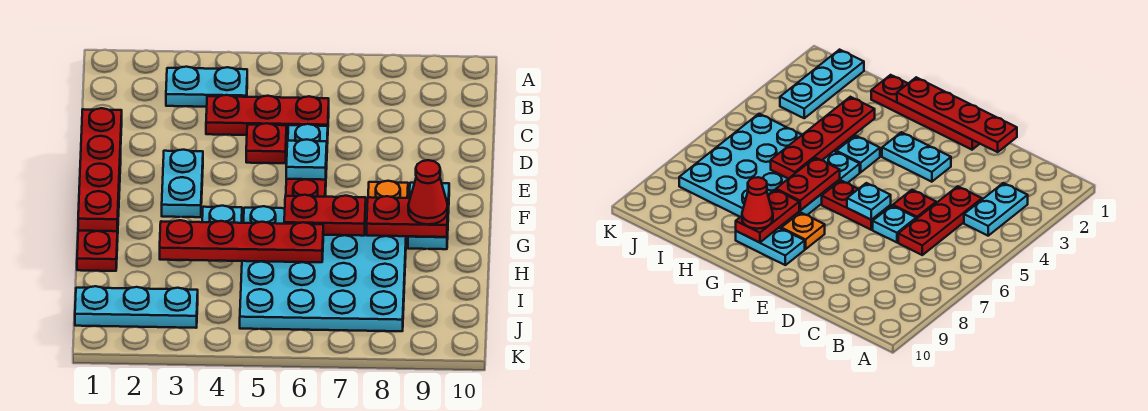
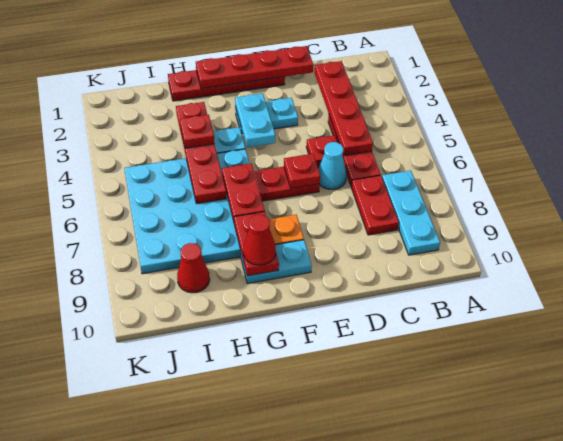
cyan plate B3:B4 level 1 -> cyan plate F3:F4 level 2
none -> red plate C2:C5 level 2
none -> red plate C7:C8 level 1
cyan plate D6 level 1 -> cyan cone D6 level 1
cyan plate E6 level 2 -> red plate E6 level 2
none -> red plate H4 level 3
none -> red cone I9 level 1
cyan plate J1:J3 level 1 -> cyan plate B7:B9 level 1

